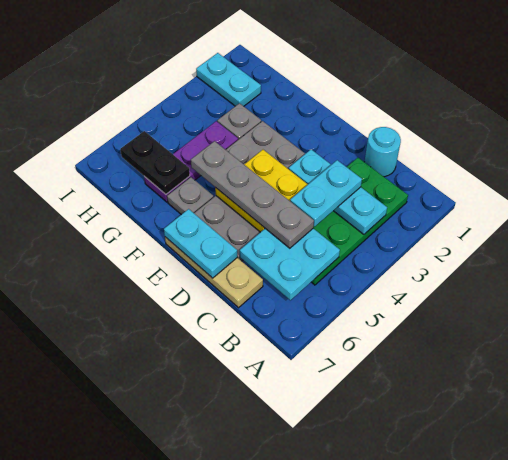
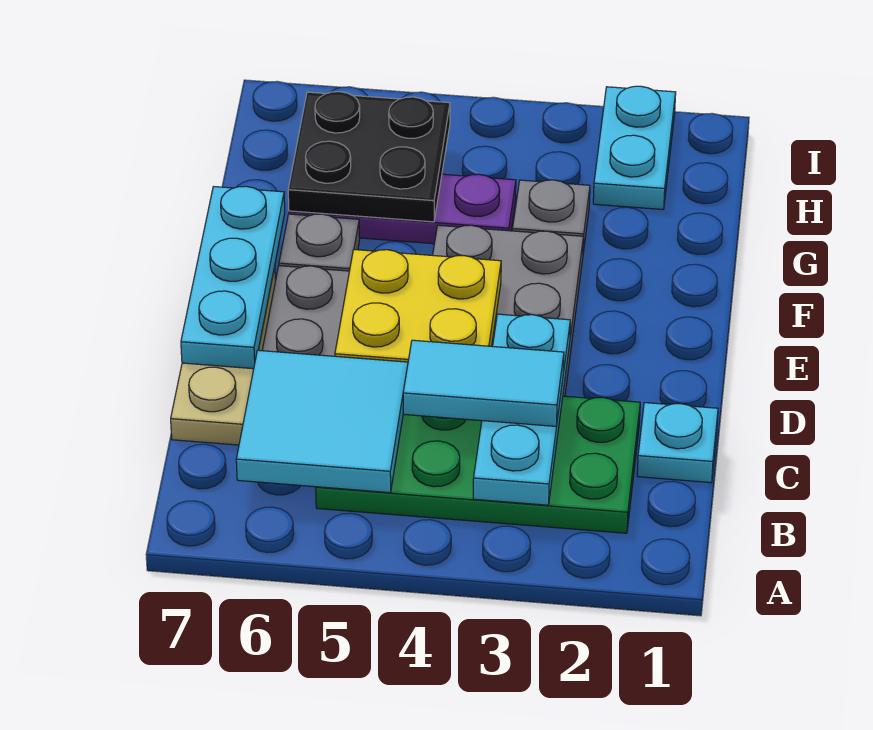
cyan plate B5:C6 level 2 -> cyan tile B5:C6 level 2
cyan round brick C1 level 1 -> cyan plate C1 level 1
cyan plate C3:C4 level 3 -> cyan tile C3:C4 level 3
grey plate C5:F5 level 3 -> none
cyan plate D7:E7 level 2 -> cyan plate D7:F7 level 2
black plate G6:H6 level 2 -> black plate G5:H6 level 2

